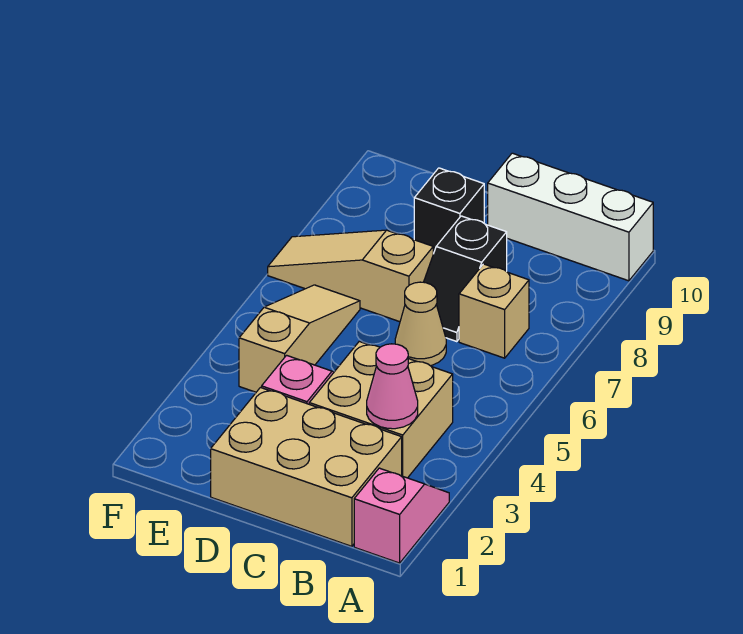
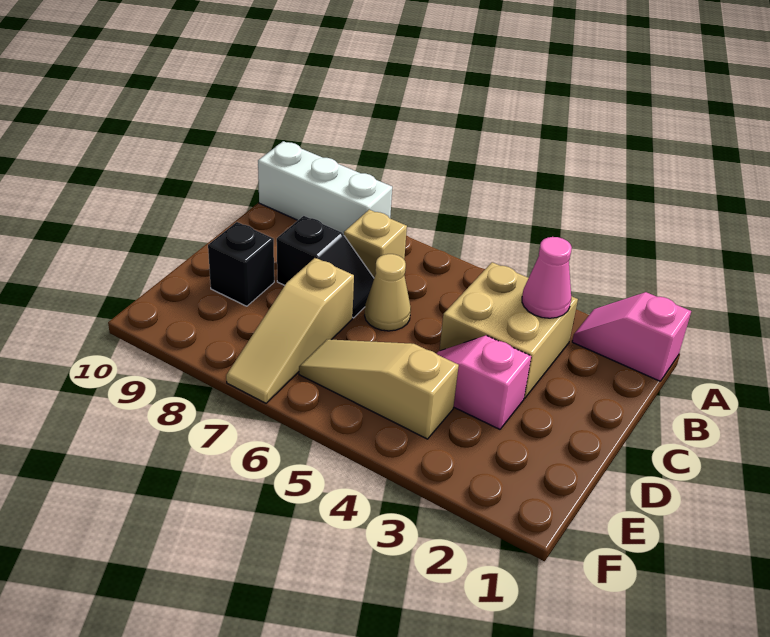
white brick A10:C10 level 1 -> white brick A8:A10 level 1
tan brick B1:D2 level 1 -> none

